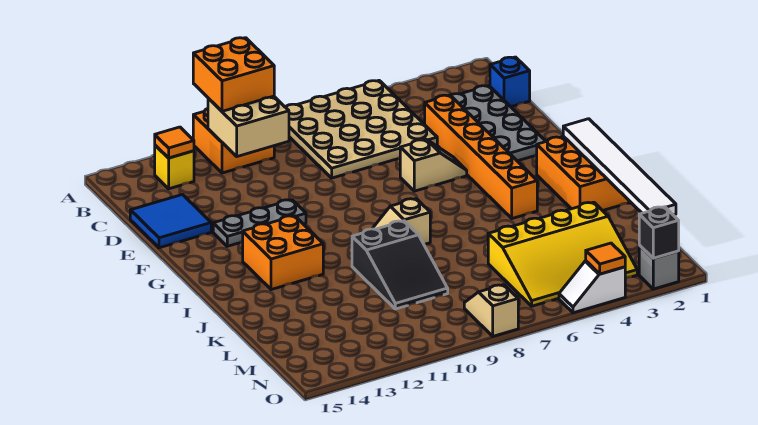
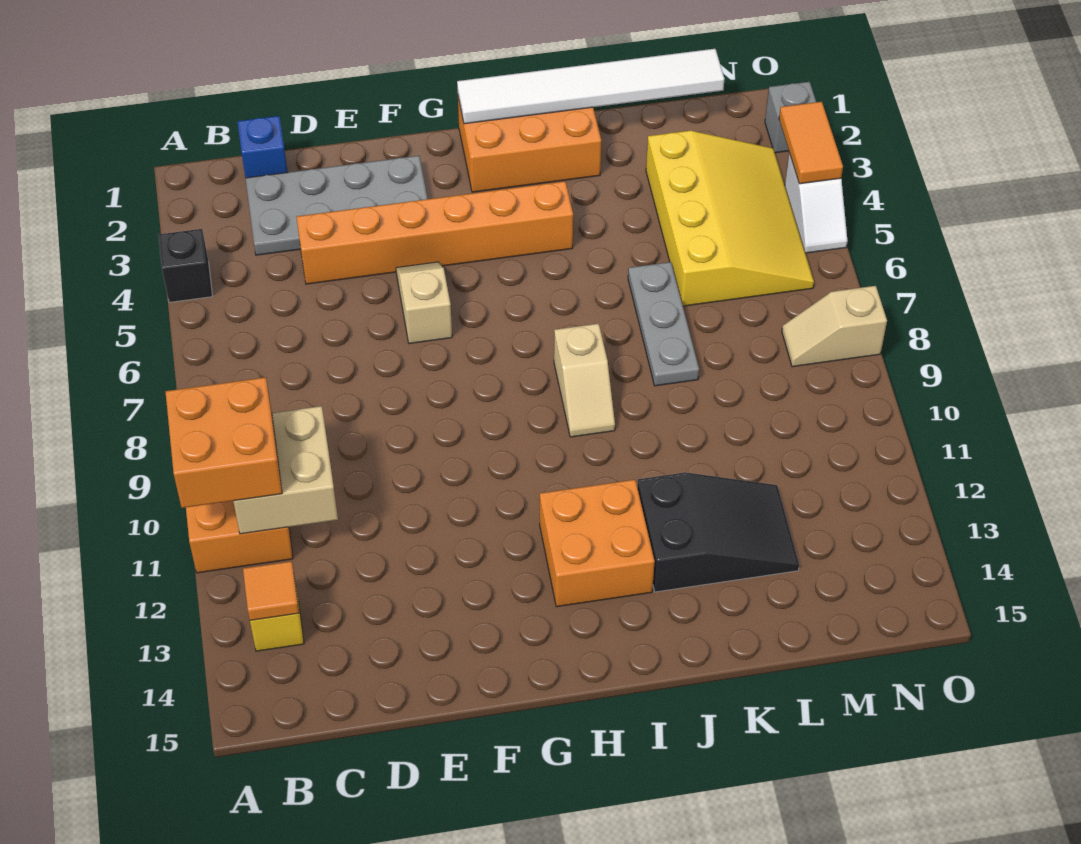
tan plate A5:D8 level 1 -> none
blue tile D14:E15 level 1 -> none
grey plate F11:F13 level 1 -> grey plate K6:K8 level 1
black slope J9:L10 level 1 top J -> black slope J12:L13 level 1 top J
black brick O2 level 2 -> black brick A4 level 1
orange tile O4 level 2 -> orange tile O3:O4 level 2

